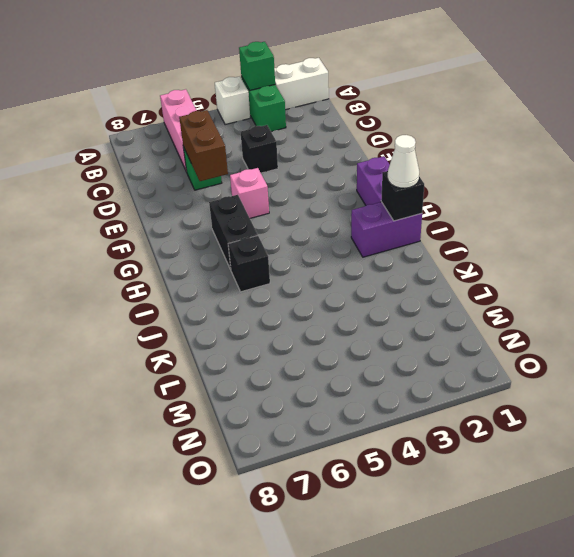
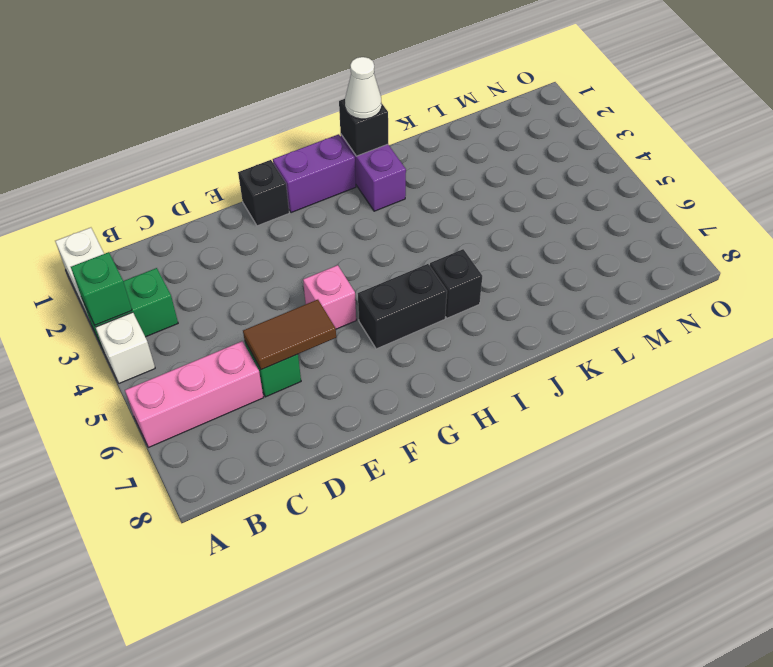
black brick D4 level 1 -> black brick F1 level 1
brown brick D6:E6 level 2 -> brown tile D6:E6 level 2

